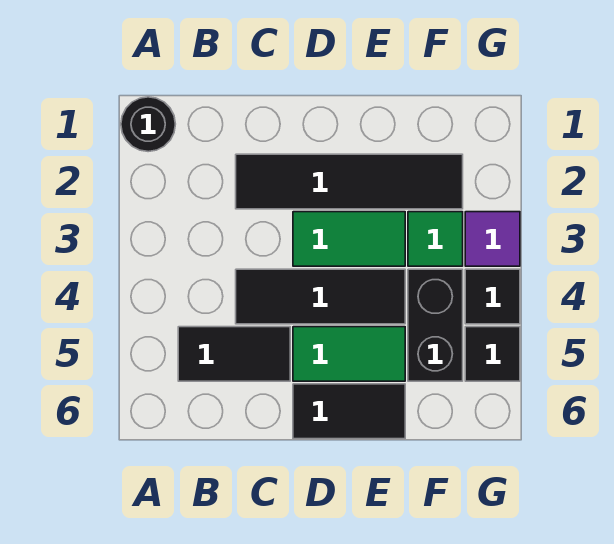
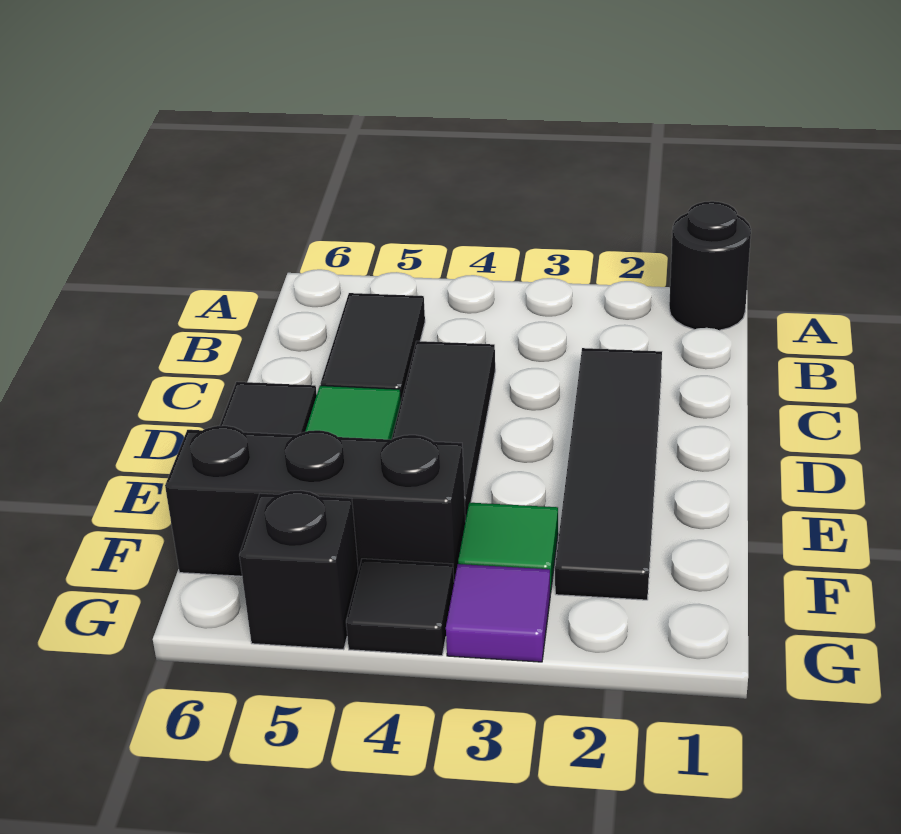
green tile D3:E3 level 1 -> none
black brick F4:F5 level 1 -> black brick F4:F6 level 1
black tile G5 level 1 -> black brick G5 level 1

